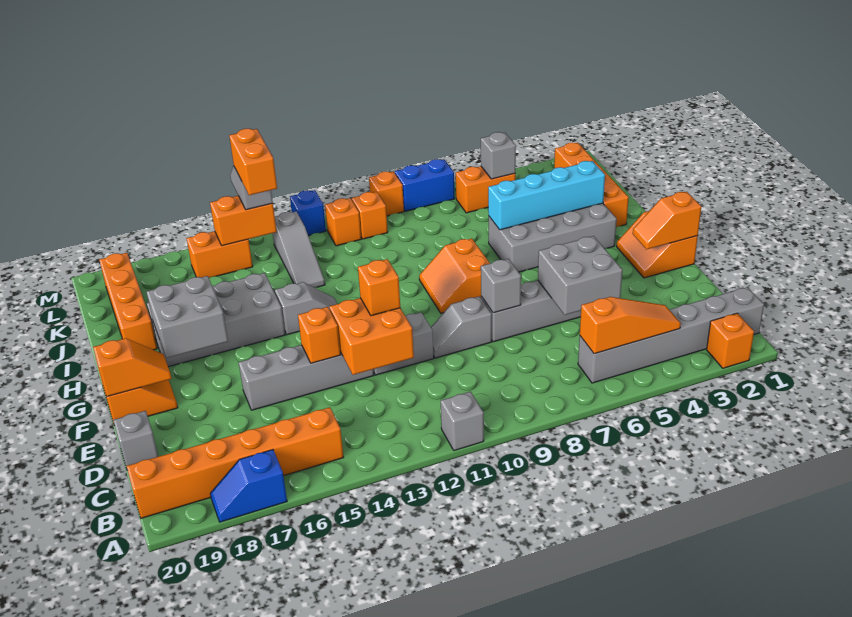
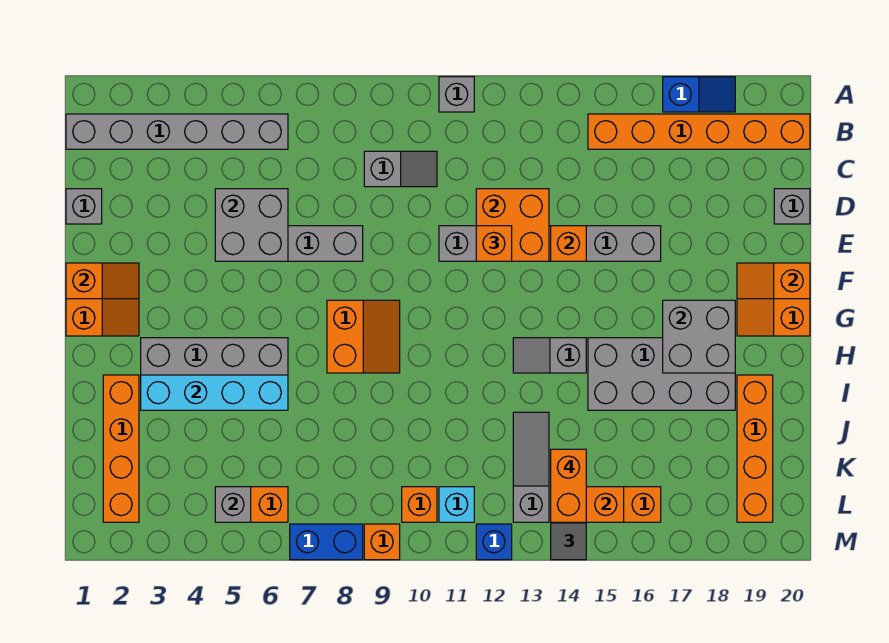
orange brick A2 level 1 -> none
orange slope B4:B6 level 2 top 6 -> none
grey brick E8 level 2 -> grey brick D1 level 1
grey slope E9:E10 level 1 top 9 -> grey slope C9:C10 level 1 top 9
orange brick L11 level 1 -> cyan brick L11 level 1

